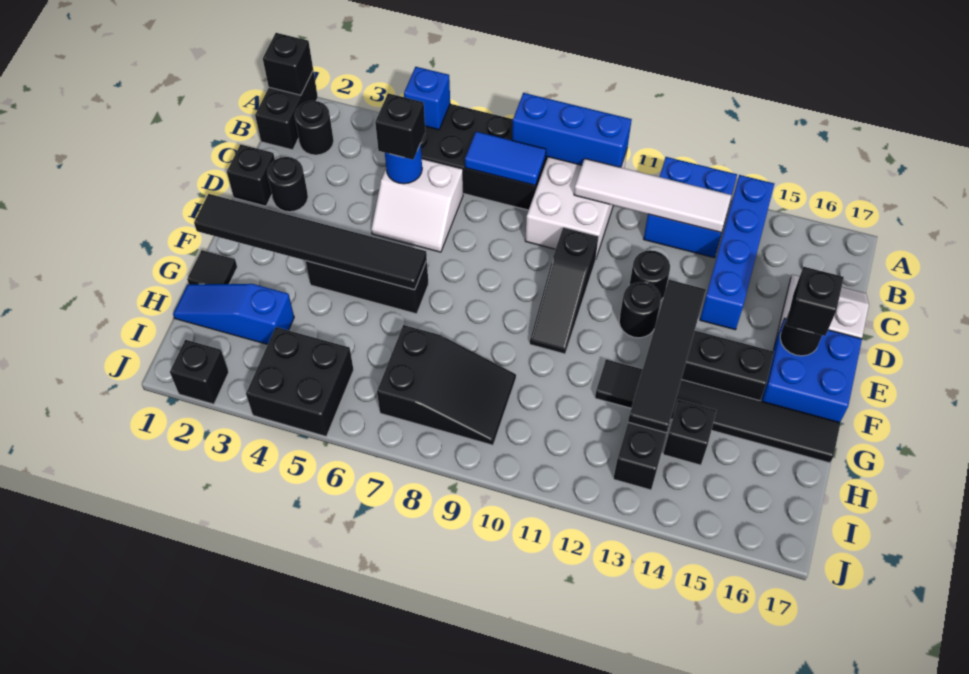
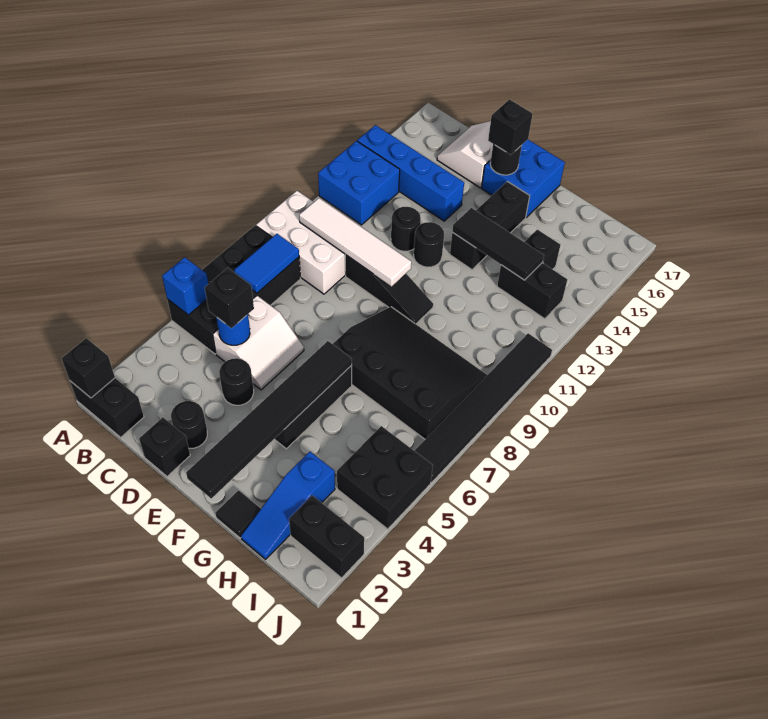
blue brick A8:A10 level 2 -> none
black round brick B2 level 1 -> black round brick D4 level 1
white tile B10:B13 level 2 -> white tile B10:E10 level 2
black tile E13:H13 level 2 -> black tile F13:H13 level 2
black tile G12:G17 level 1 -> black tile J6:J11 level 1
black slope H7:I9 level 1 top 7 -> black slope F7:I9 level 1 top 7
black brick J2 level 1 -> black brick I2:J2 level 1

